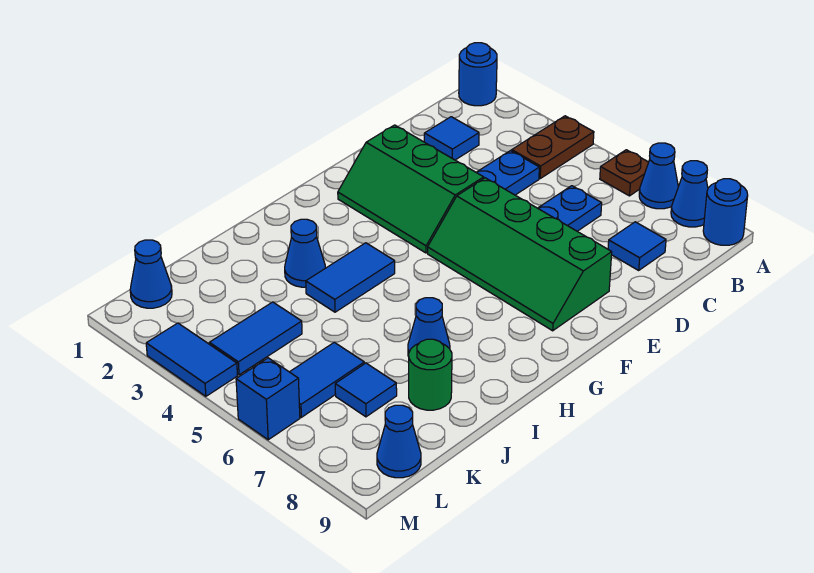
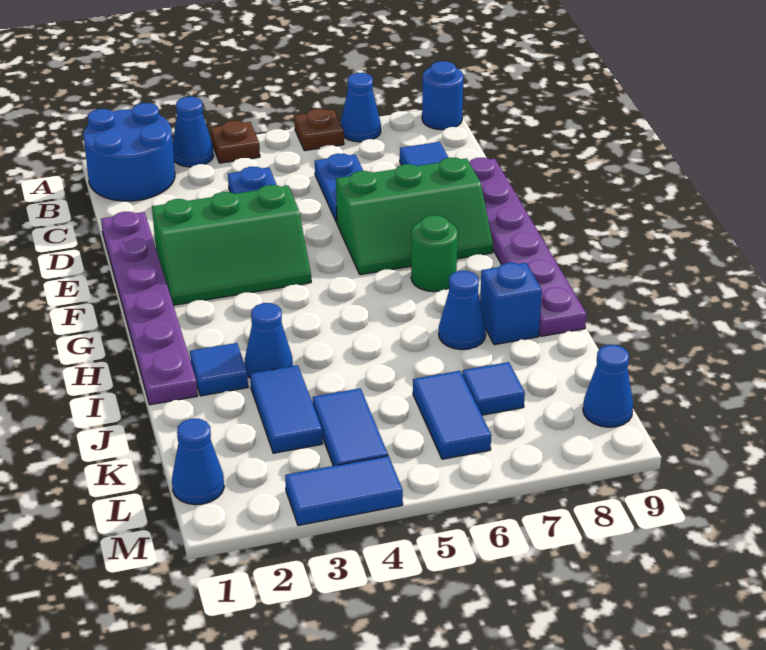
blue round brick A1 level 1 -> blue round brick A1:B2 level 1
brown plate A4:B4 level 1 -> brown plate A4 level 1
blue cone A8 level 1 -> blue cone A3 level 1
blue tile C2 level 1 -> blue tile I2 level 1
none -> purple plate D1:I1 level 1
none -> purple plate D9:I9 level 1
green slope E5:F8 level 1 top E -> green slope E6:F8 level 1 top E
blue tile H4:I4 level 1 -> blue tile J3:K3 level 1
green round brick J8 level 1 -> green round brick G7 level 1
blue brick M6 level 1 -> blue brick I8 level 1

